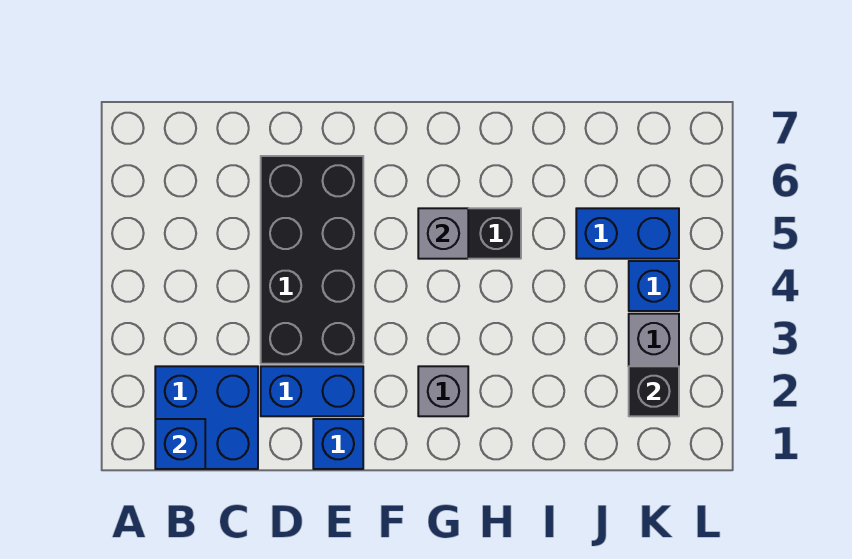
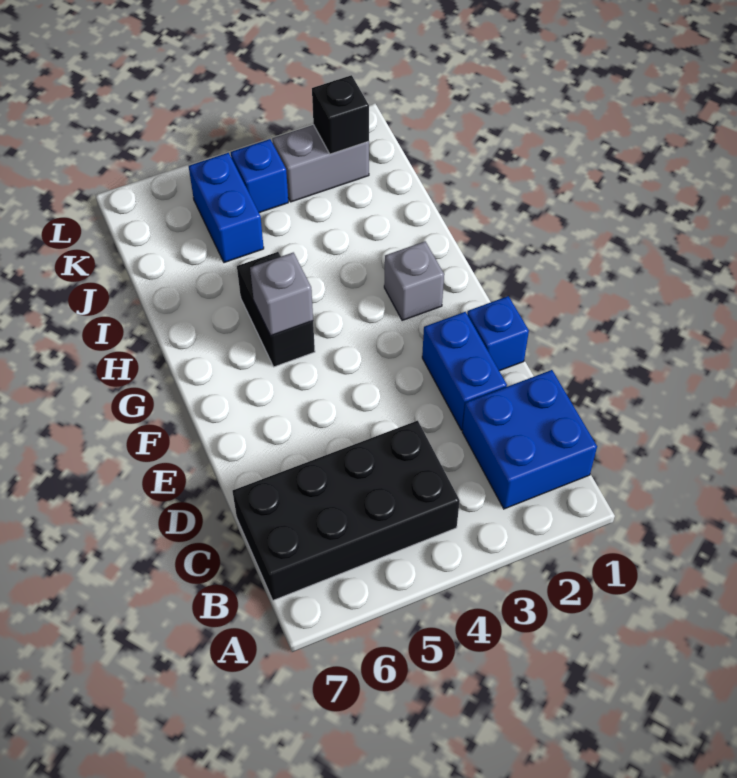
blue brick B1 level 2 -> none
black brick D3:E6 level 1 -> black brick B4:C7 level 1

